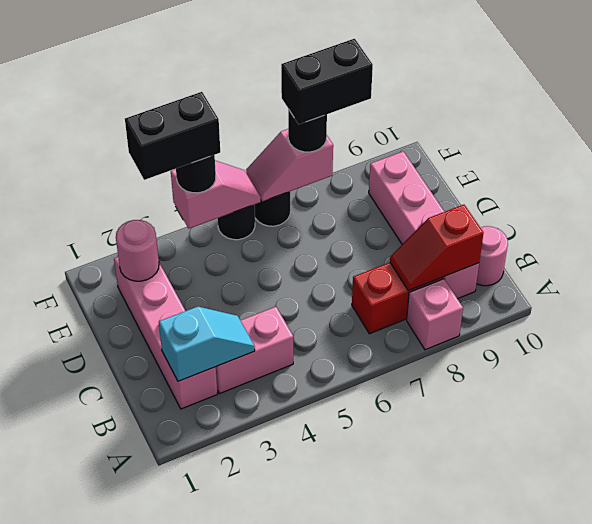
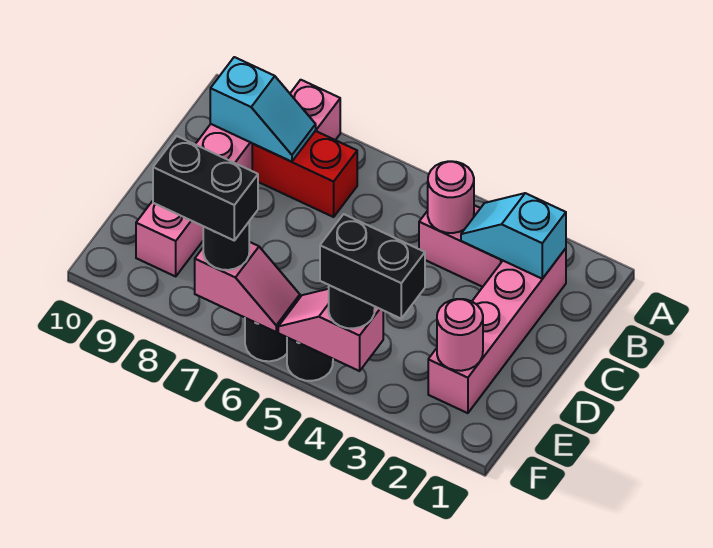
red slope B8:B9 level 2 top 9 -> cyan slope B8:B9 level 2 top 9
pink round brick B10 level 1 -> pink round brick B4 level 2

